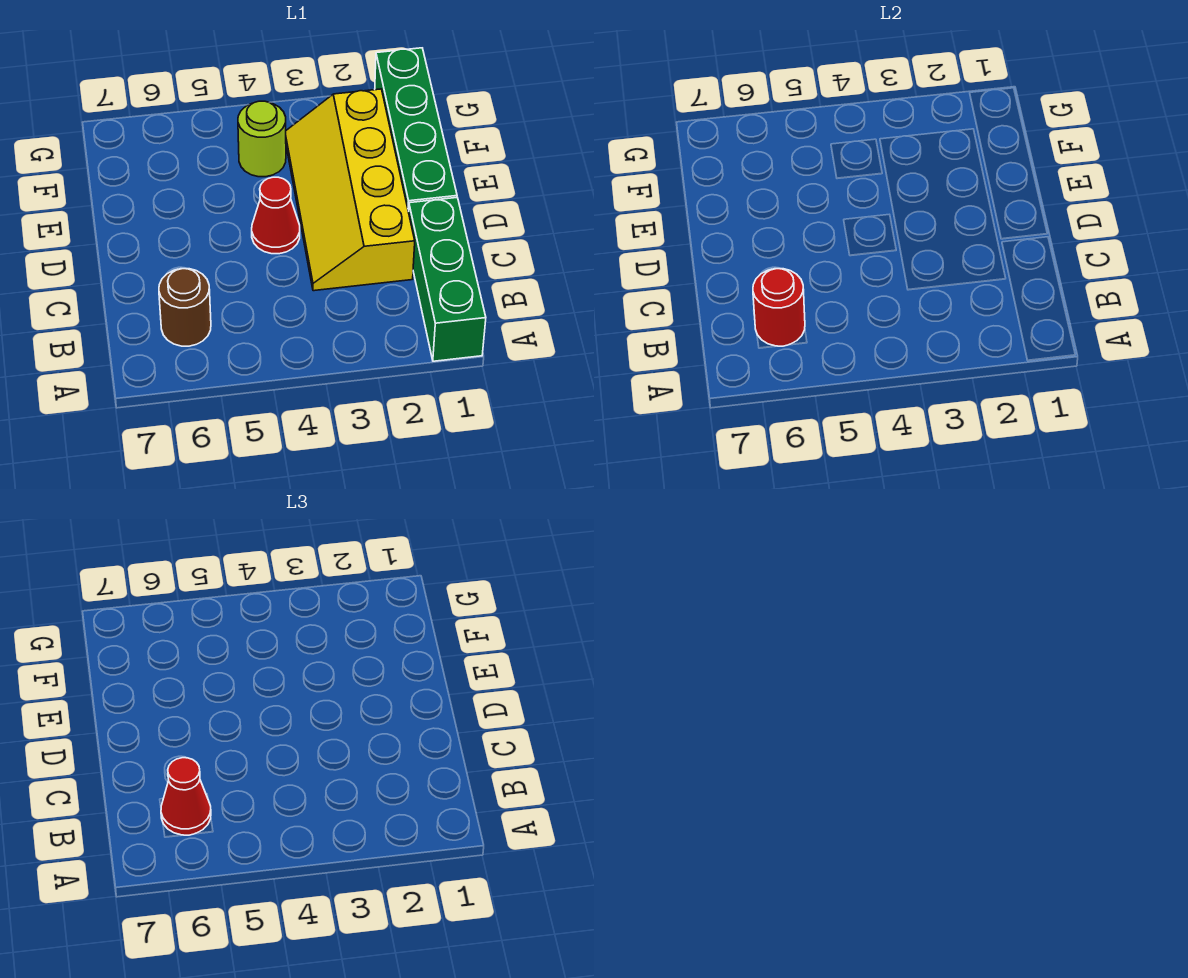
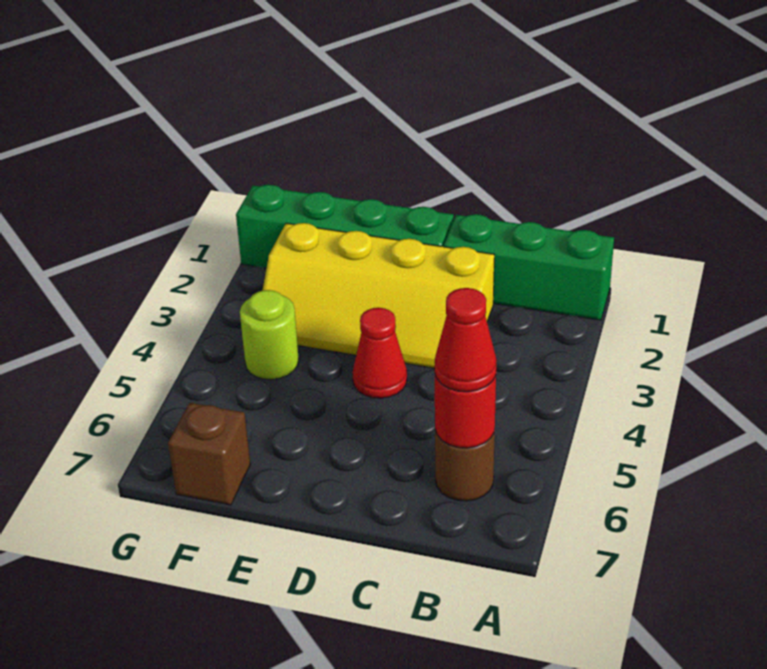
none -> brown brick F7 level 1

